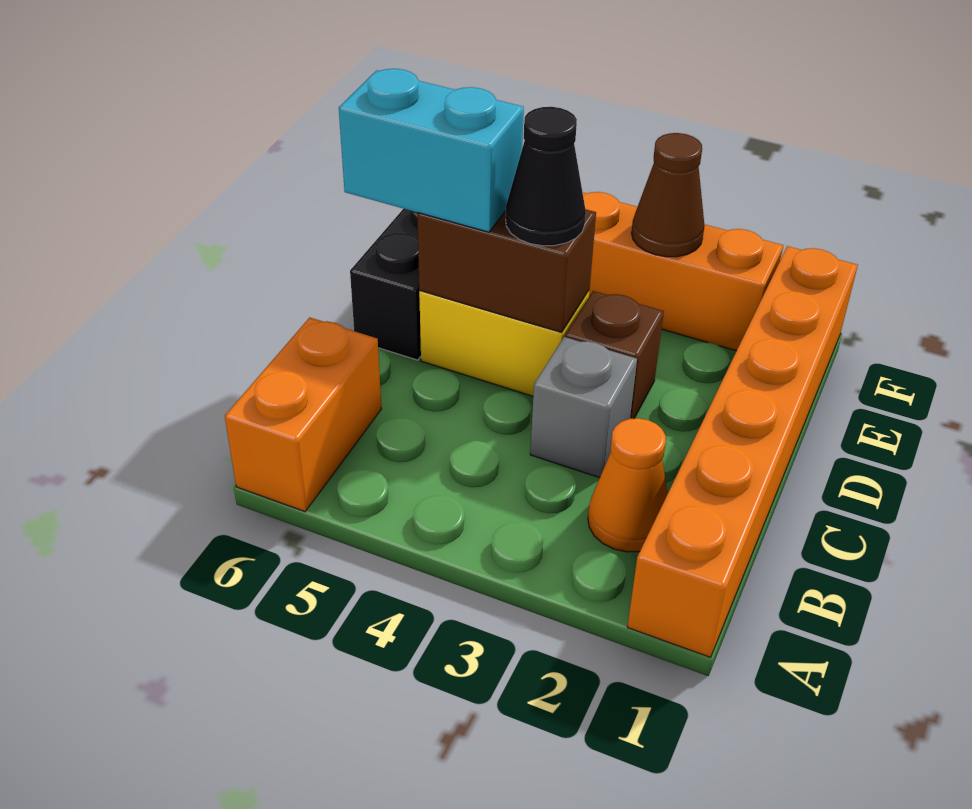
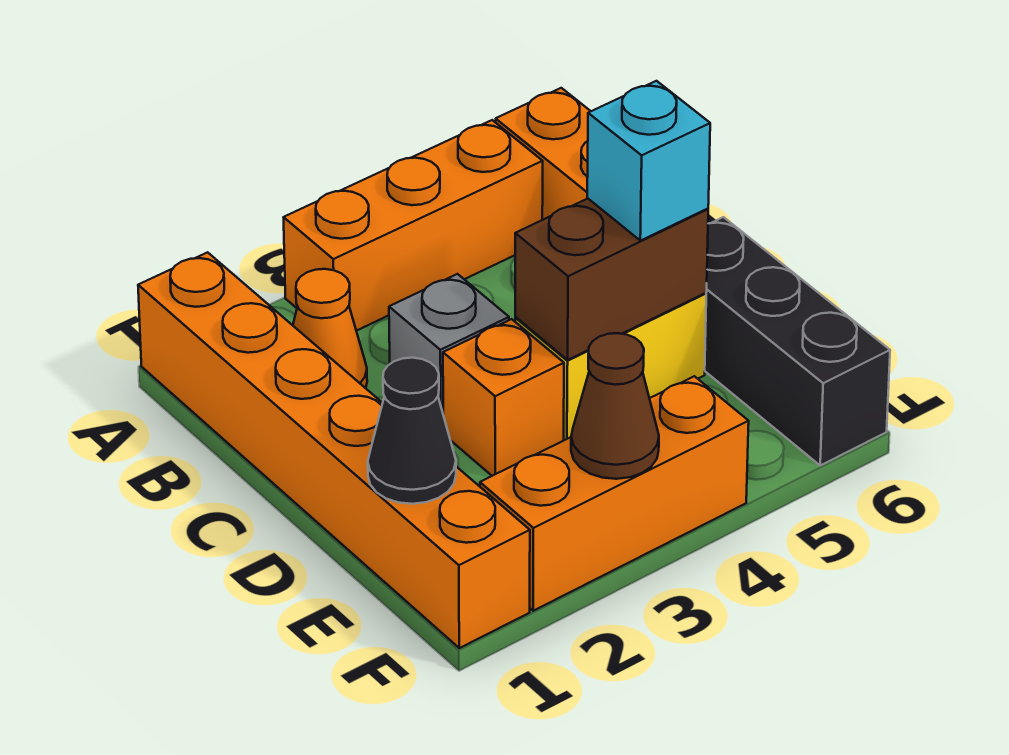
none -> orange brick A3:A5 level 1
brown brick D3 level 1 -> orange brick D3 level 1
black cone D4 level 3 -> black cone E1 level 2
cyan brick D5:D6 level 3 -> cyan brick D5 level 3

